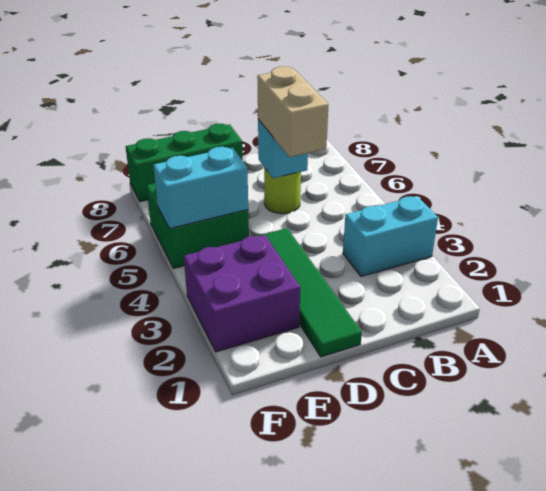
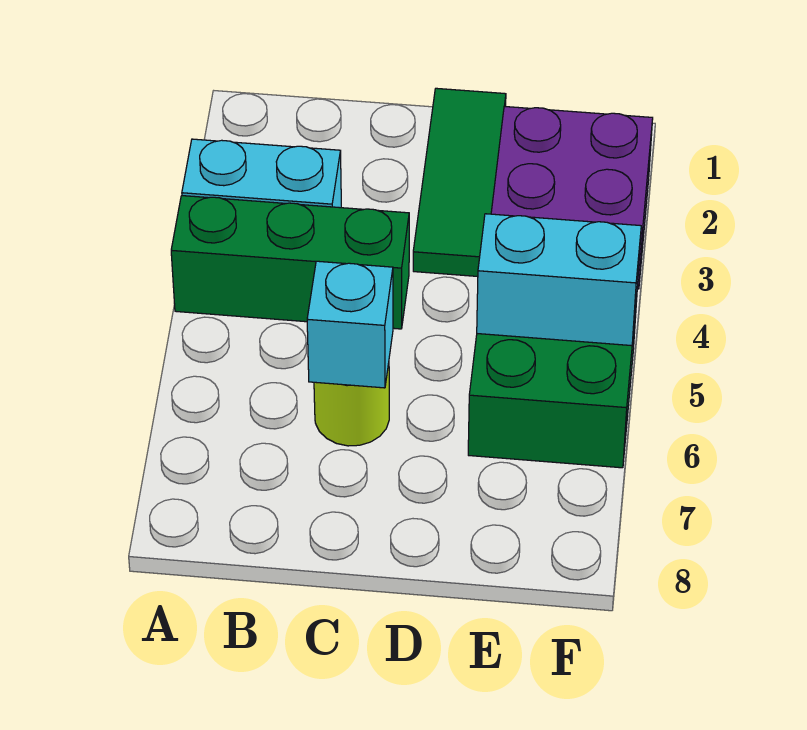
tan brick C5:C6 level 3 -> none
green tile D1:D4 level 1 -> green tile D1:D3 level 1
green brick D8:F8 level 1 -> green brick A4:C4 level 1

